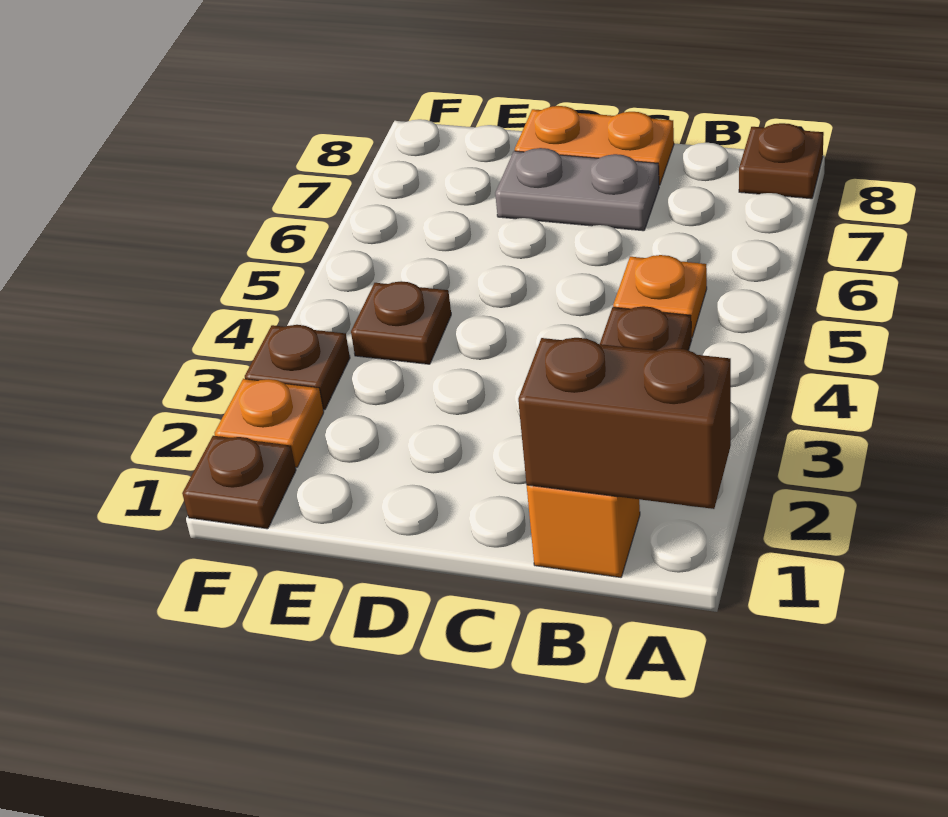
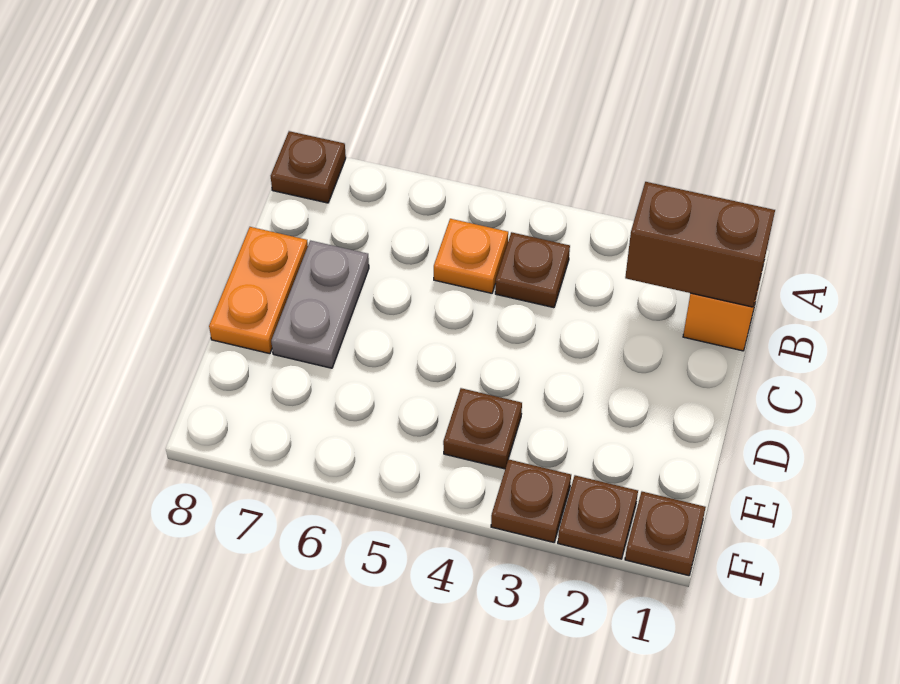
brown brick A1:B1 level 2 -> brown brick B1:B2 level 2
orange plate F2 level 1 -> brown plate F2 level 1

